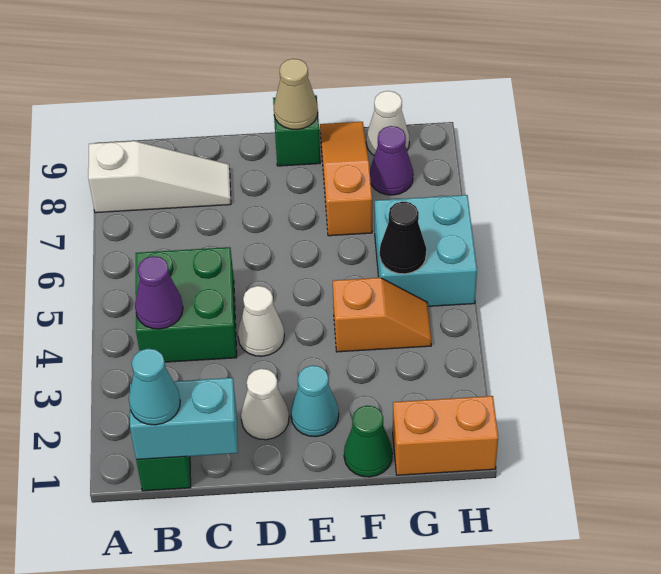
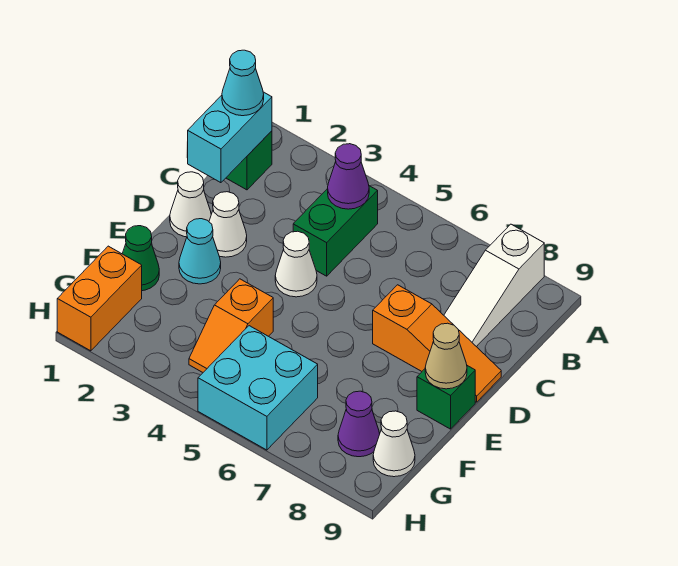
green brick B4:C5 level 1 -> green brick B4:C4 level 1
none -> white cone D1 level 1
orange slope F7:F9 level 1 top 7 -> orange slope D7:D9 level 1 top 7
black cone G5 level 2 -> none

